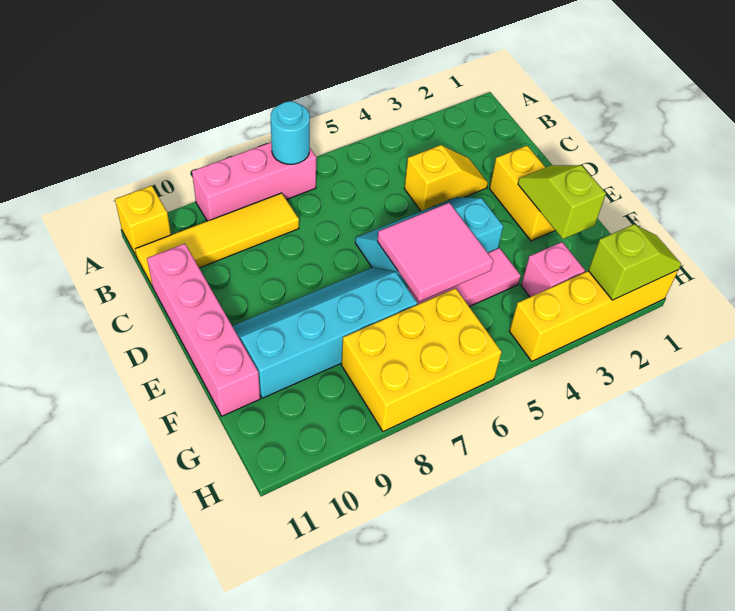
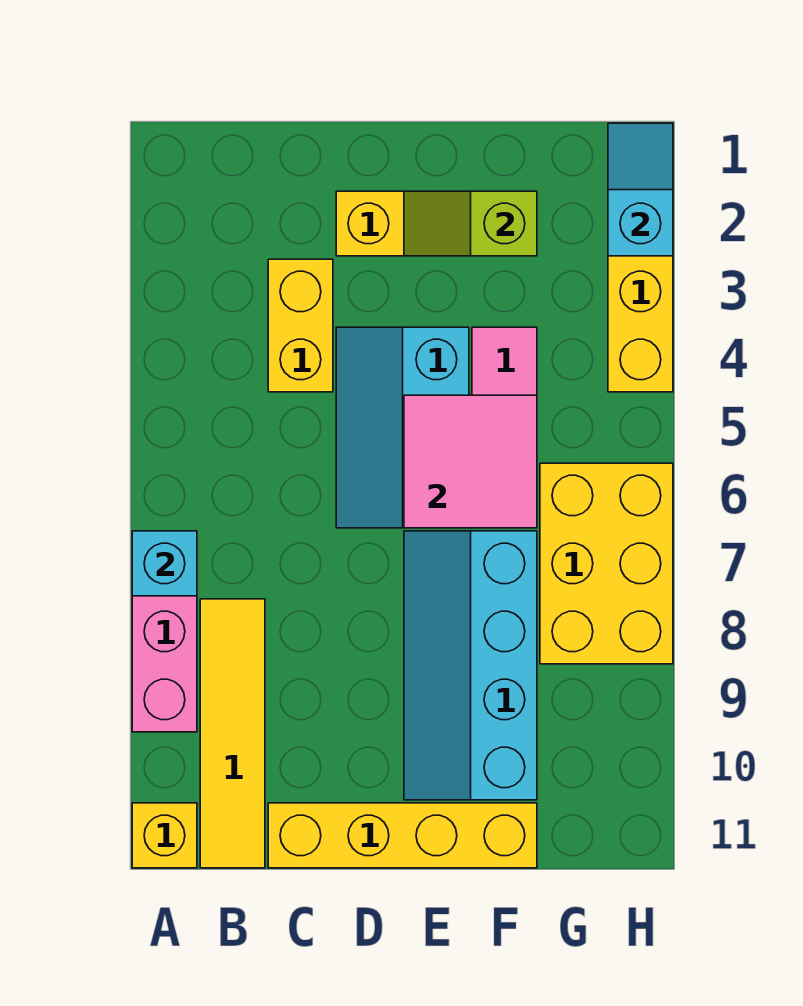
cyan round brick A7 level 2 -> cyan brick A7 level 2
yellow slope C3:C4 level 1 top 4 -> yellow brick C3:C4 level 1
pink brick C11:F11 level 1 -> yellow brick C11:F11 level 1
pink brick G3 level 1 -> none
lime slope H1:H2 level 2 top 2 -> cyan slope H1:H2 level 2 top 2

